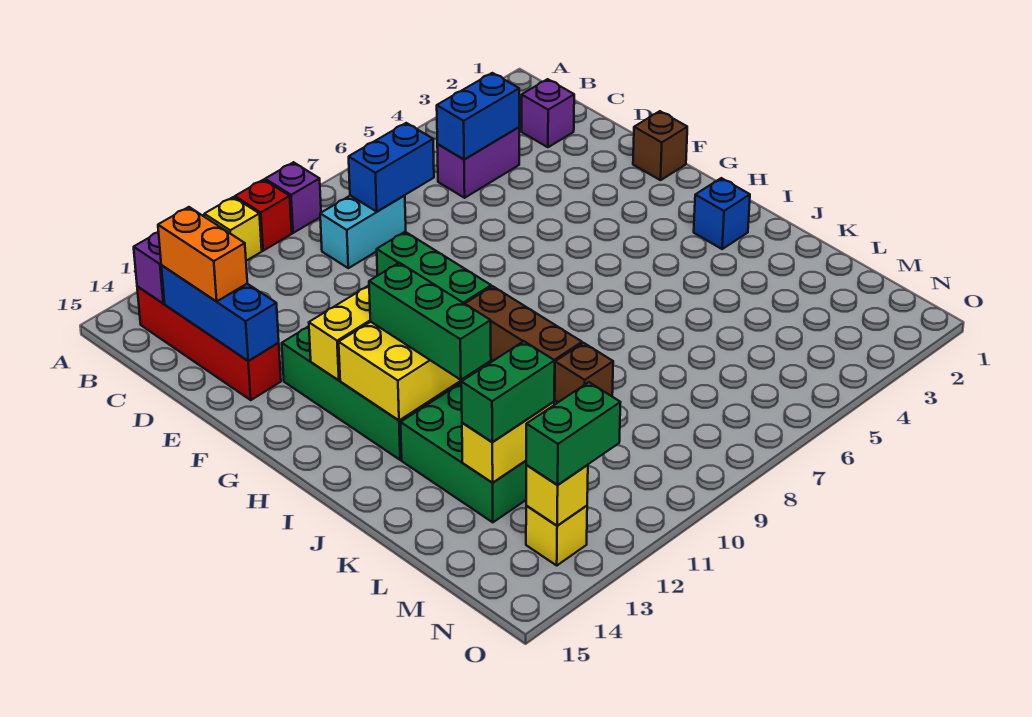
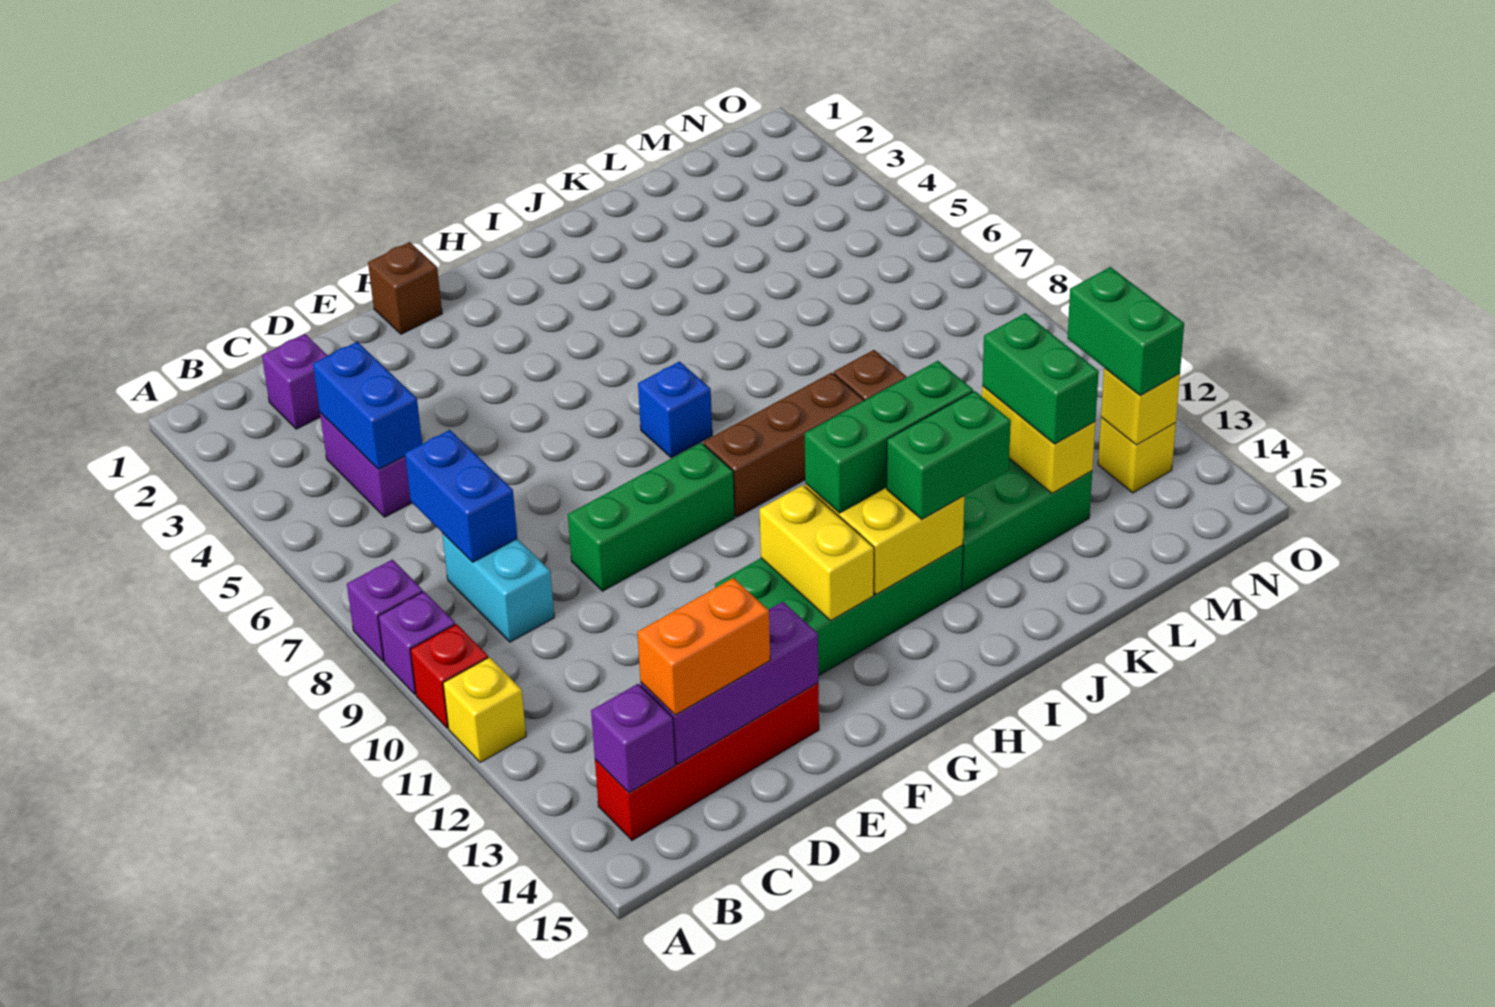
none -> purple brick A8 level 1
blue brick C14:E14 level 2 -> purple brick C14:E14 level 2
blue brick I2 level 1 -> blue brick H7 level 1
none -> green brick I13:J13 level 3

